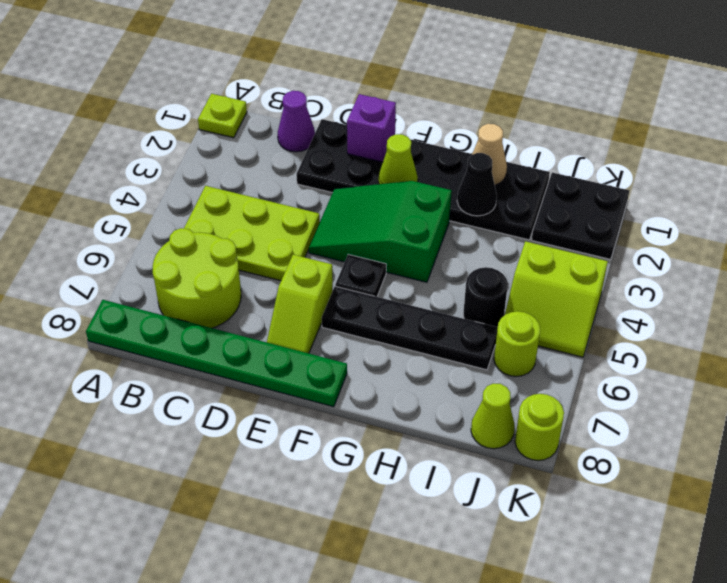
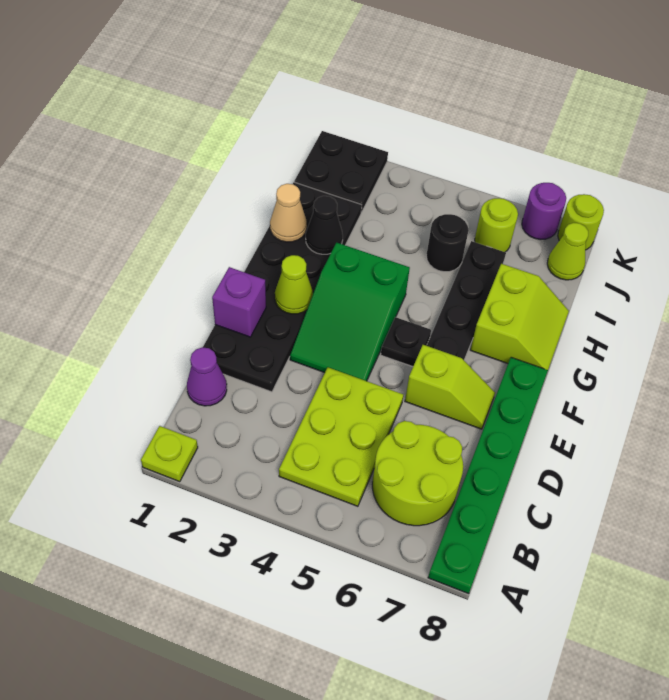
lime slope J4:K5 level 1 top 4 -> lime slope G7:H8 level 1 top 7
none -> purple round brick K7 level 1

